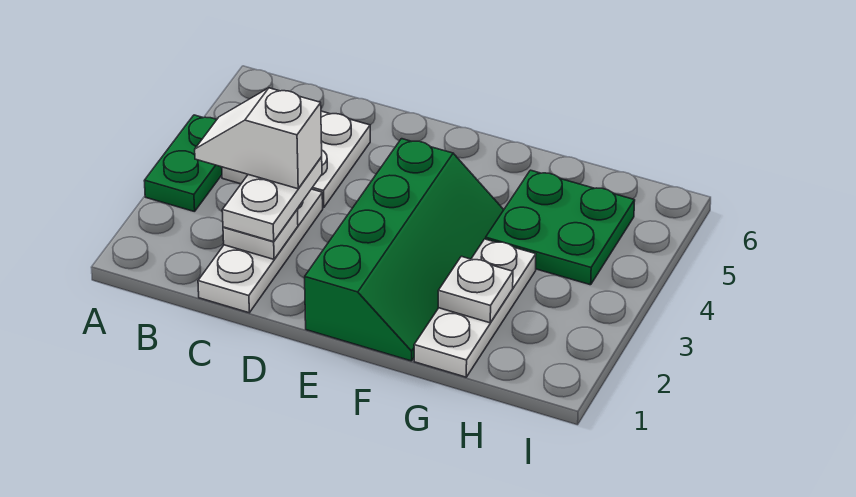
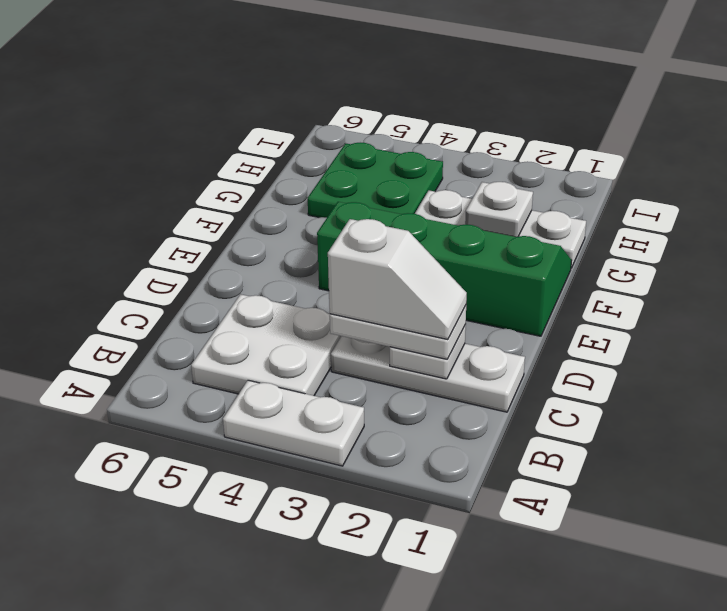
green plate A3:A4 level 1 -> white plate A3:A4 level 1
white slope B3:C3 level 4 top C -> white slope C2:C3 level 4 top 3

